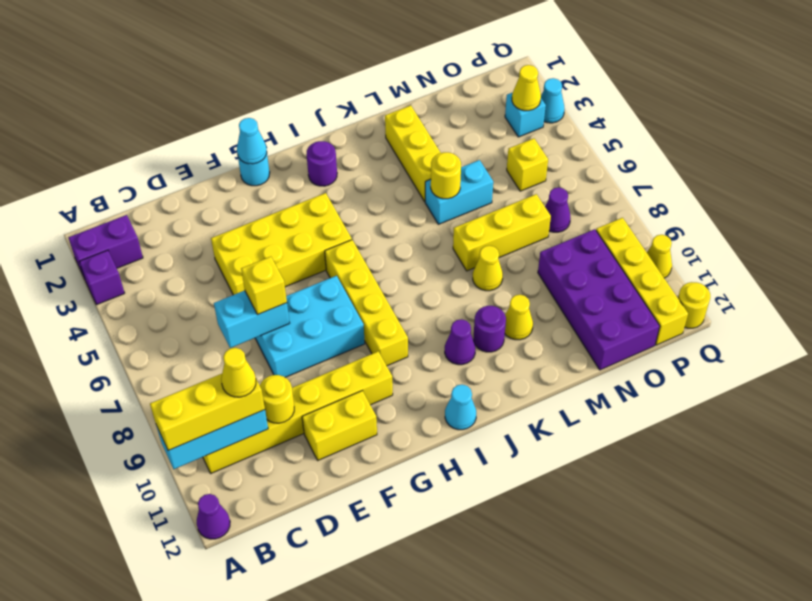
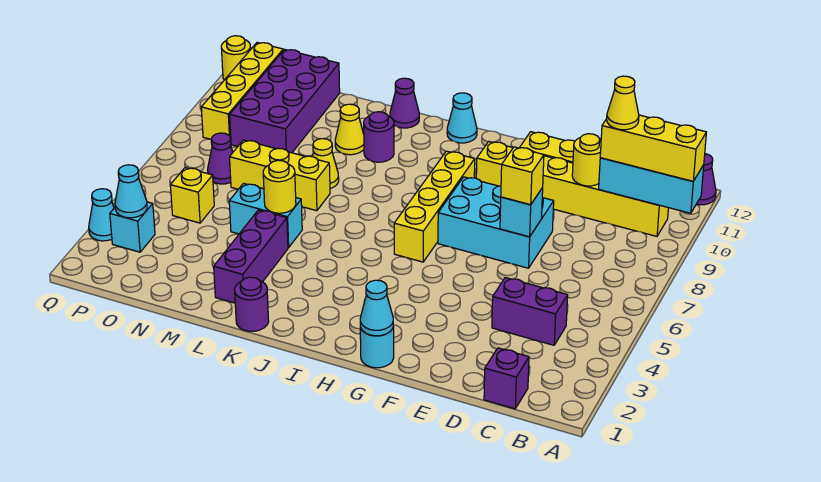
purple brick A2:B2 level 1 -> purple brick C4:D4 level 1
purple brick A3 level 1 -> purple brick C1 level 1
cyan brick D7:E7 level 2 -> cyan brick E7 level 2
yellow brick E4:H5 level 1 -> none
purple round brick I2 level 1 -> purple round brick K1 level 1
purple cone J10 level 1 -> purple cone K12 level 1
yellow brick L2:L4 level 1 -> purple brick L2:L4 level 1
yellow cone P3 level 2 -> cyan cone P3 level 2
yellow cone Q10 level 1 -> none

